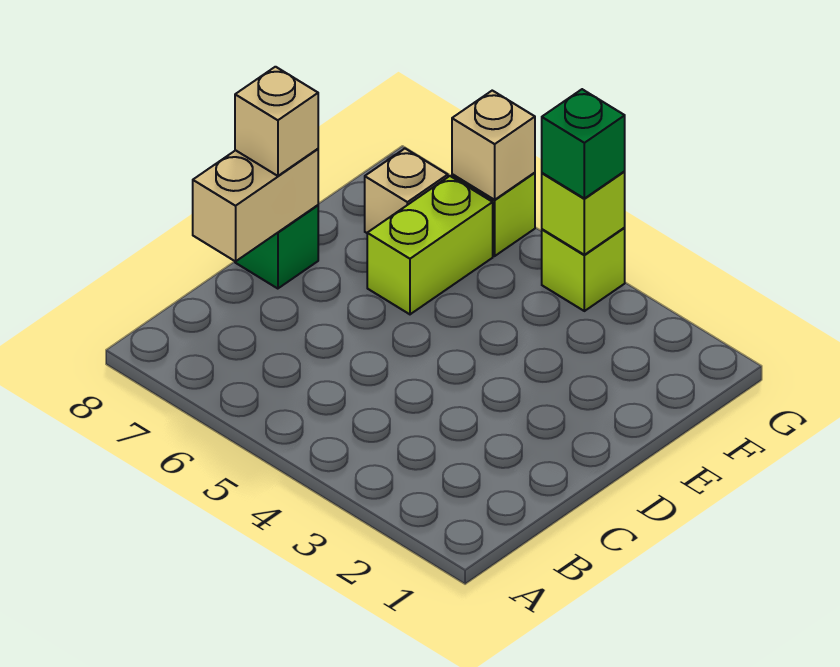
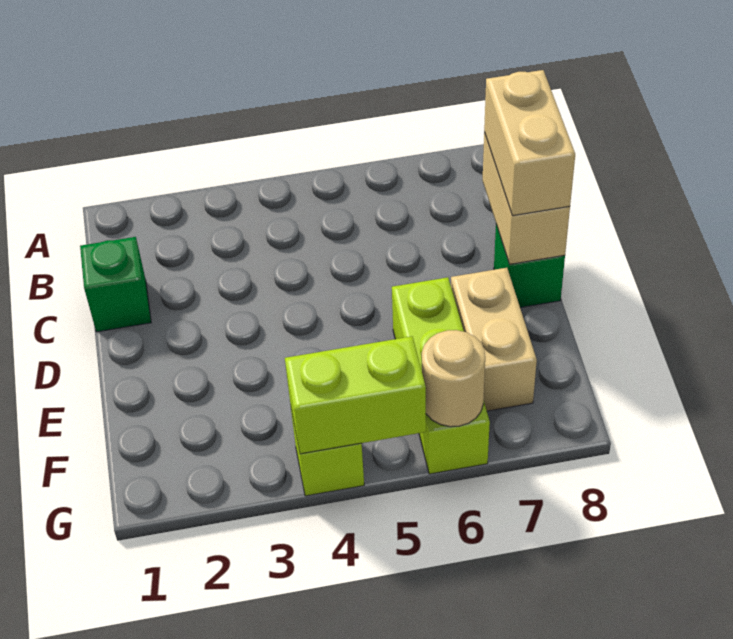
tan brick D8 level 3 -> tan brick C8:D8 level 3
tan brick F7 level 1 -> tan brick E7:F7 level 1
lime brick G4 level 2 -> lime brick G4:G5 level 2
green brick G4 level 3 -> green brick C1 level 1
tan brick G6 level 2 -> tan round brick G6 level 2

